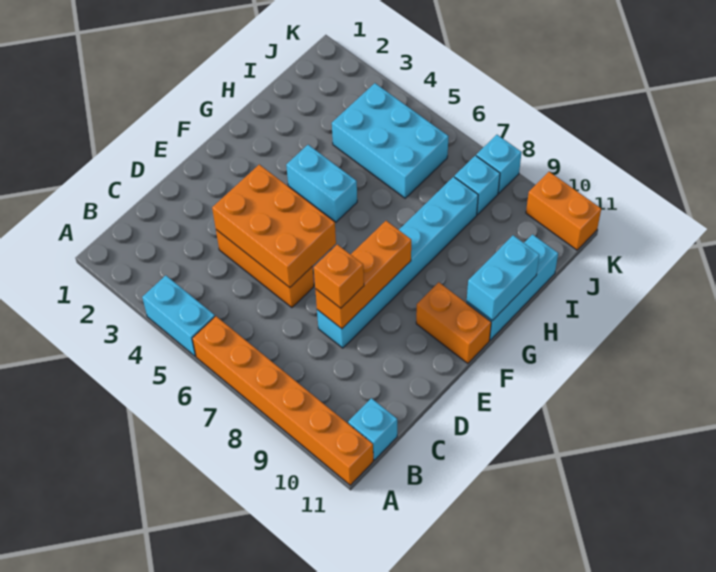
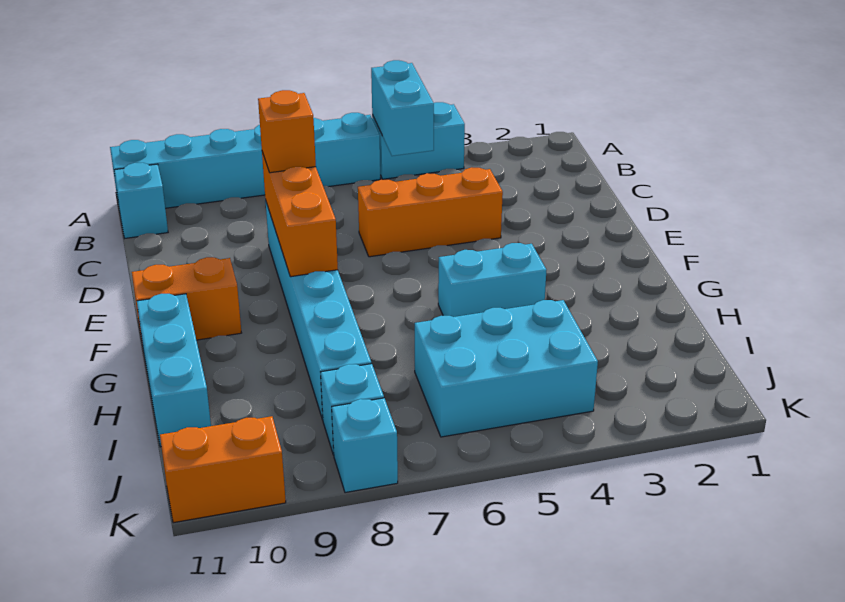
orange brick A6:A11 level 1 -> cyan brick A6:A11 level 1
orange brick D4:E6 level 2 -> none
cyan brick G11:H11 level 2 -> cyan brick A5:B5 level 2

